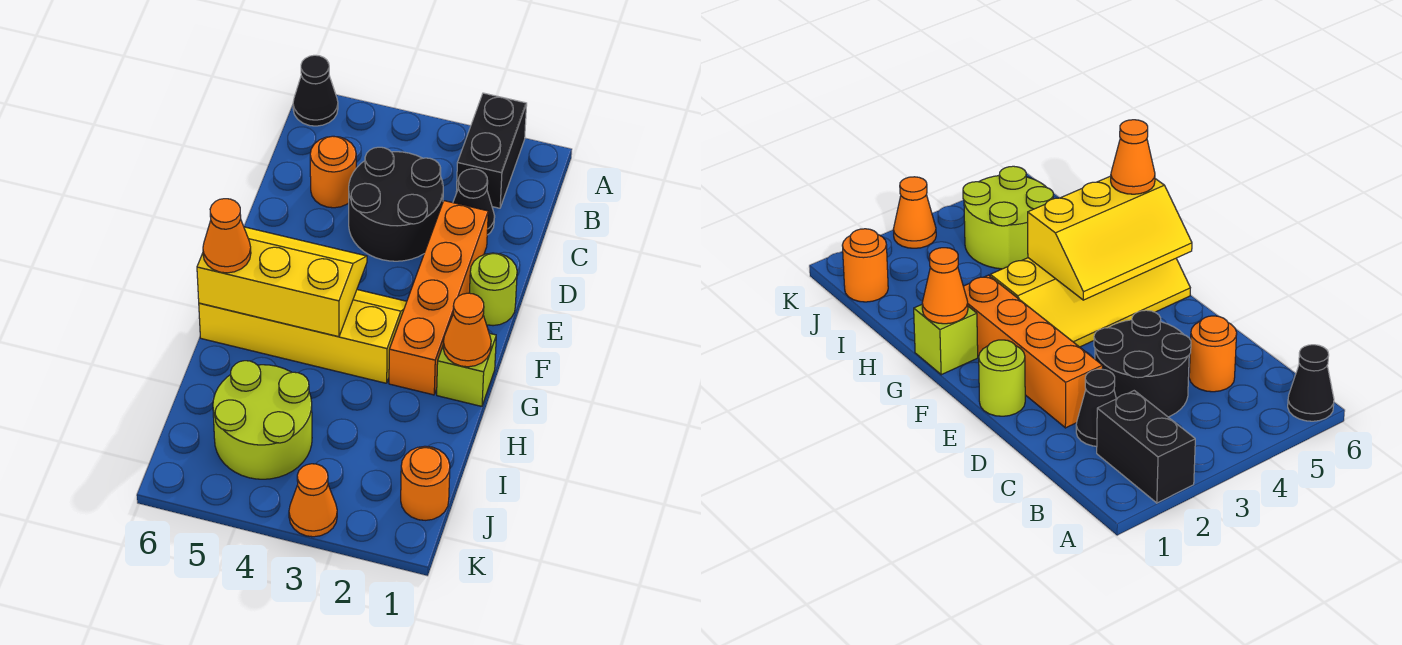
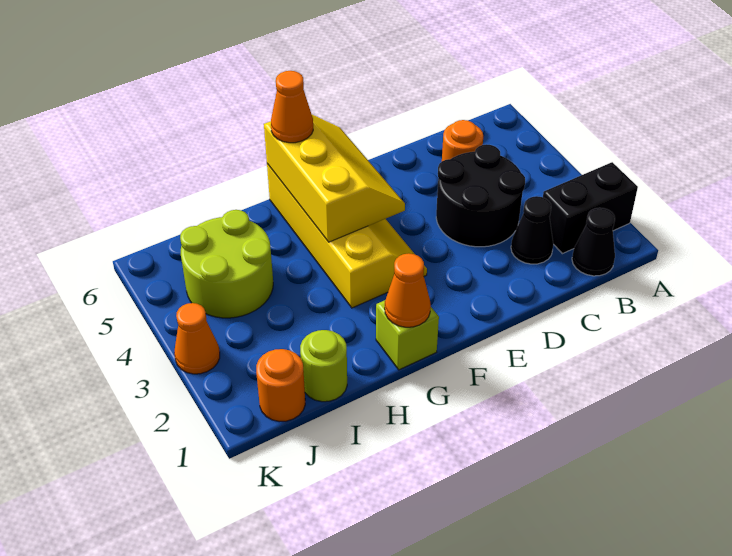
black cone A6 level 1 -> black cone B1 level 1
orange brick D2:G2 level 1 -> none
lime round brick E1 level 1 -> lime round brick I1 level 1

